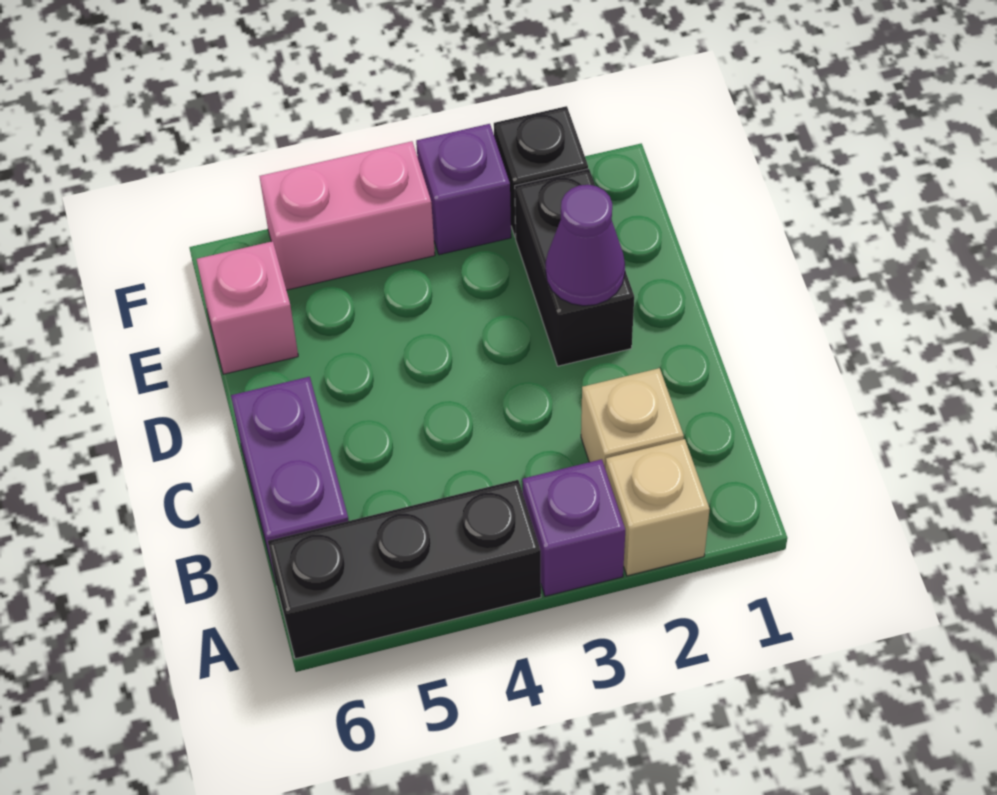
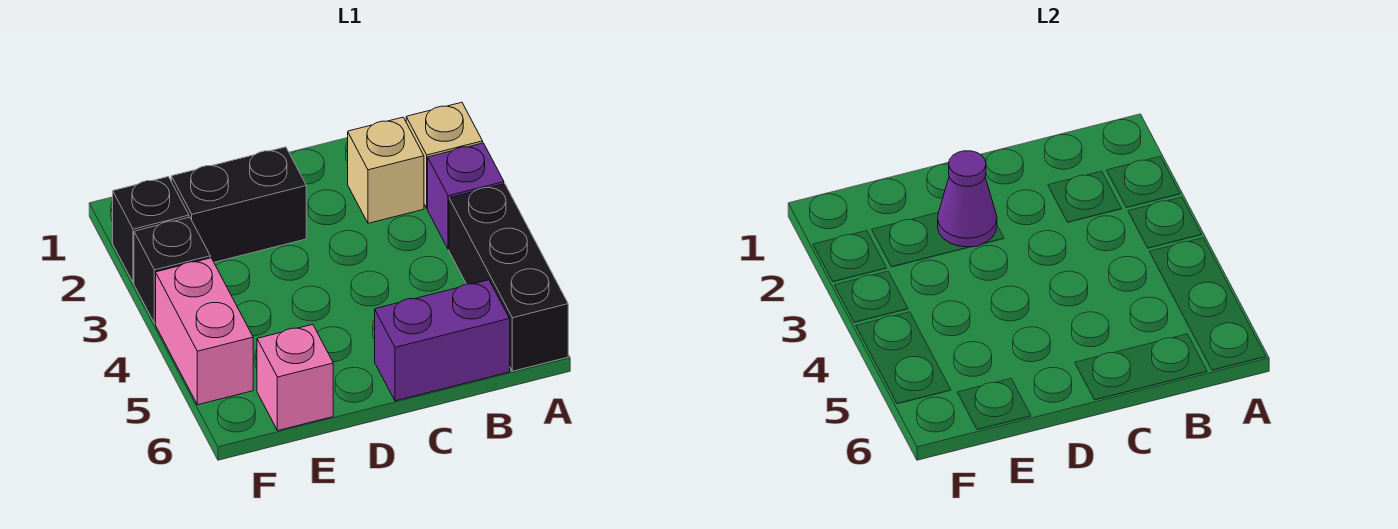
purple brick F3 level 1 -> black brick F3 level 1

